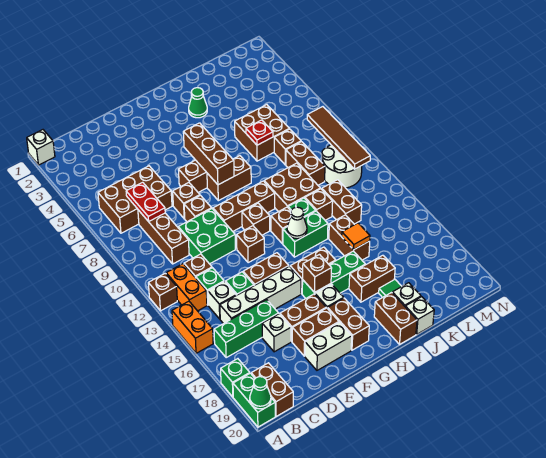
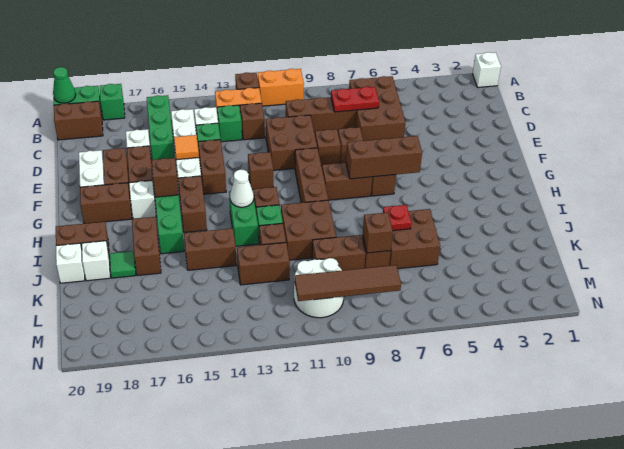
orange brick A14:A15 level 1 -> orange brick A10:A11 level 1
green brick D10:E11 level 1 -> brown brick D10:E11 level 1
brown brick G8:H8 level 1 -> brown brick G8:G9 level 1
brown brick G11 level 1 -> brown brick K8 level 2
green cone I3 level 1 -> none
orange tile J15 level 2 -> orange tile E15 level 2

